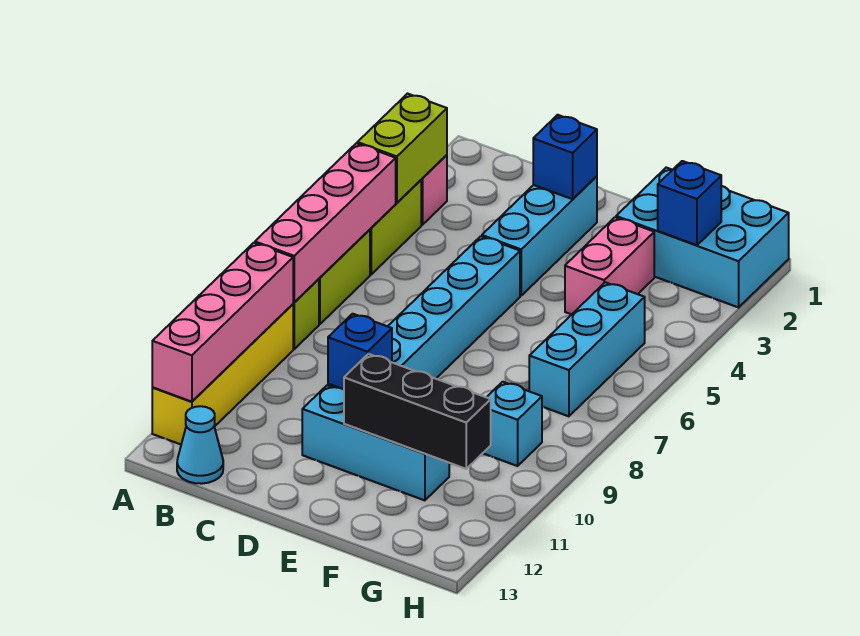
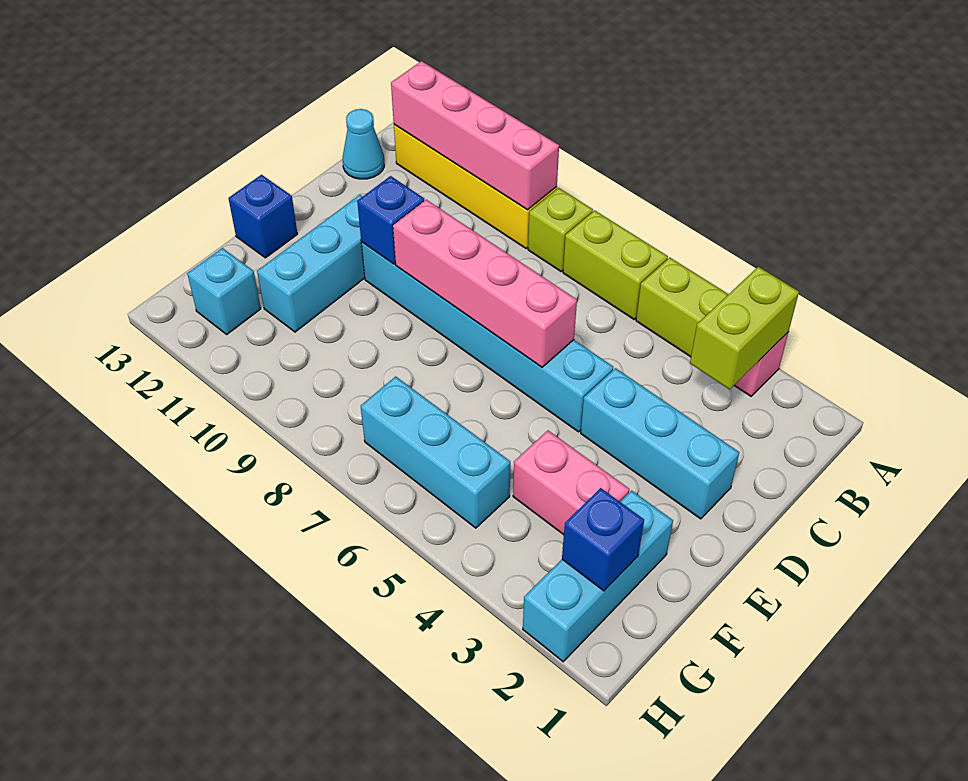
lime brick A3:A4 level 2 -> lime brick A3:B3 level 2
pink brick A5:A8 level 2 -> pink brick D6:D9 level 2
blue brick D2 level 2 -> blue brick E13 level 1
black brick E11:G11 level 2 -> none
cyan brick F1:H2 level 1 -> cyan brick F2:H2 level 1
cyan brick G9 level 1 -> cyan brick G12 level 1

